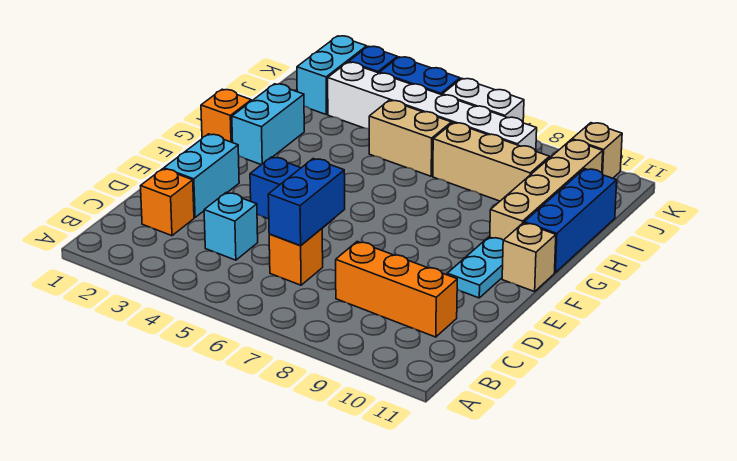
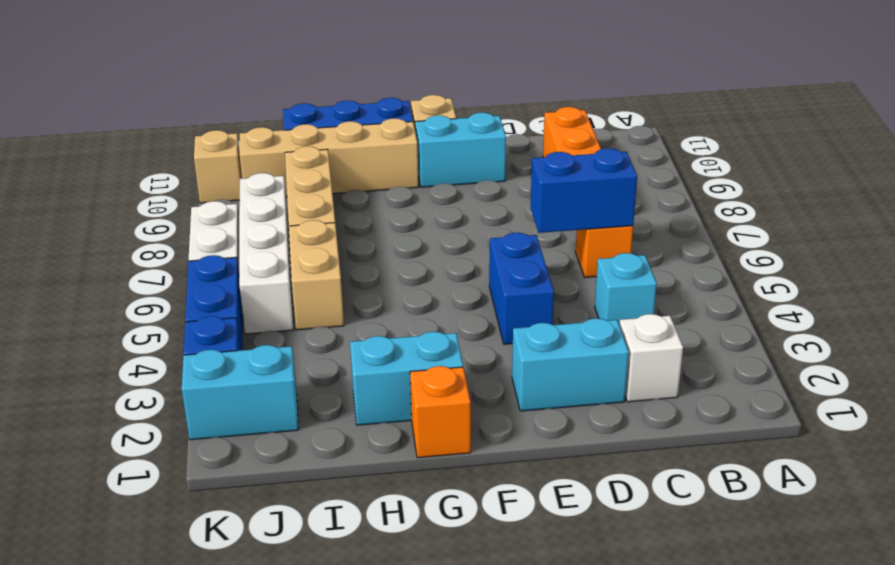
orange brick C2 level 1 -> white brick C2 level 1
cyan plate E10:F10 level 1 -> cyan brick E10:F10 level 1
white brick J3:J8 level 1 -> white brick J5:J8 level 1

